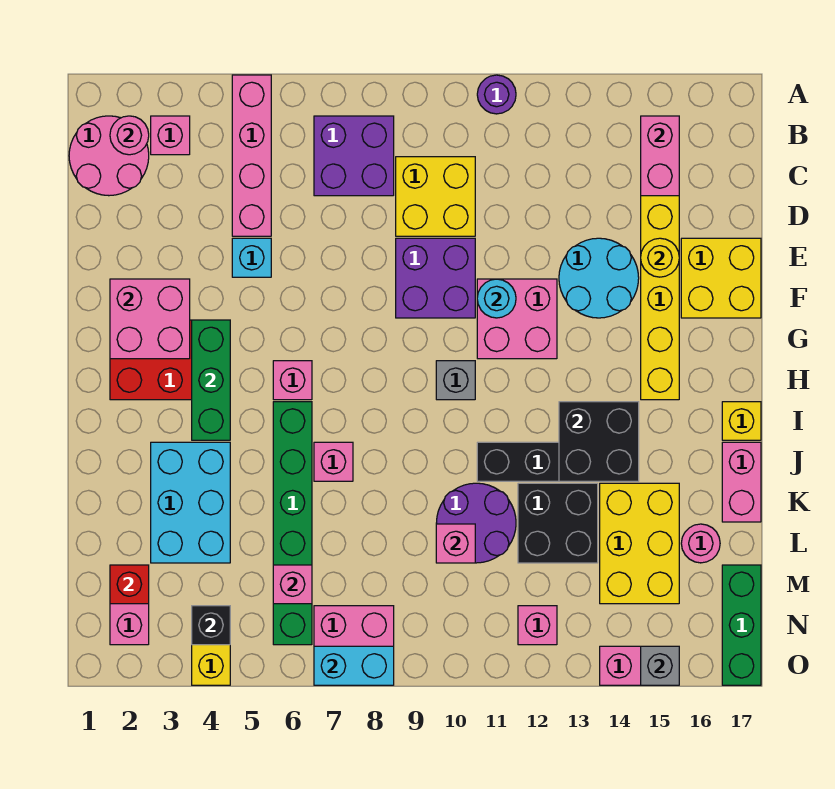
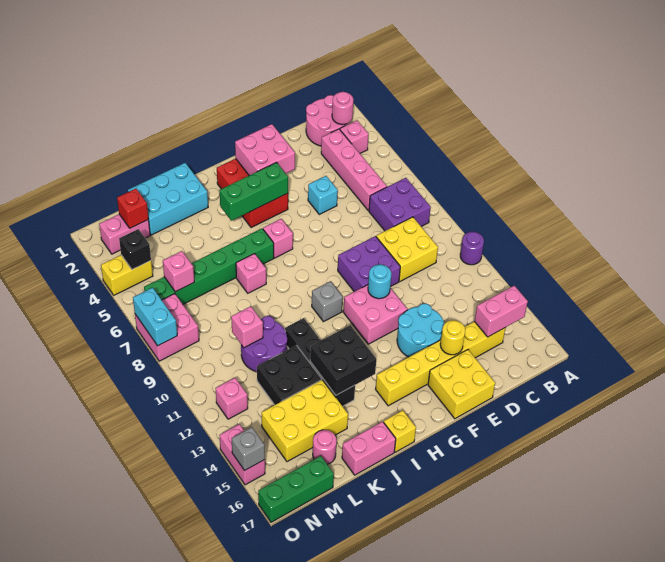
pink brick A5:D5 level 1 -> pink brick C3:C6 level 1
cyan brick J3:L4 level 1 -> cyan brick J1:L2 level 1

